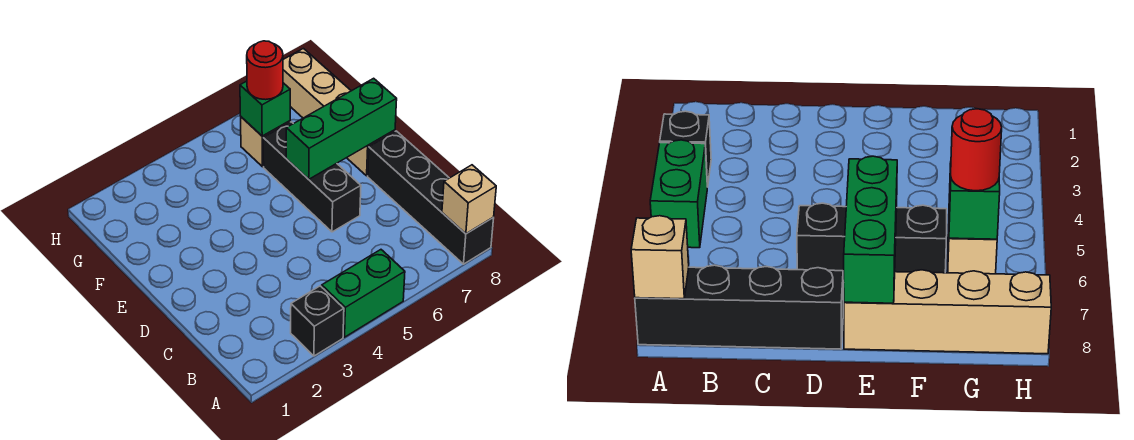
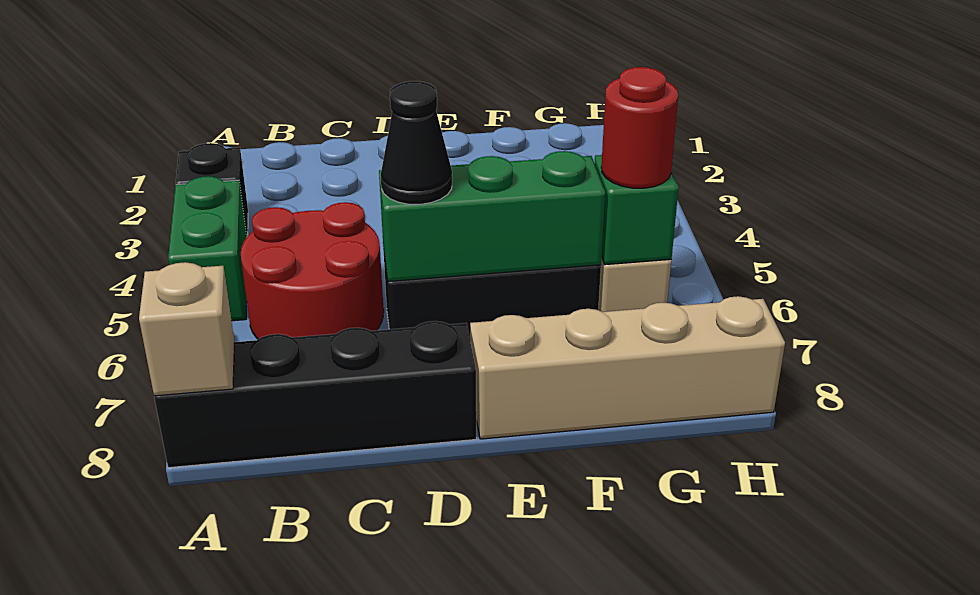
none -> red round brick B5:C6 level 1
none -> black cone D6 level 3
green brick E6:E8 level 2 -> green brick D6:F6 level 2

